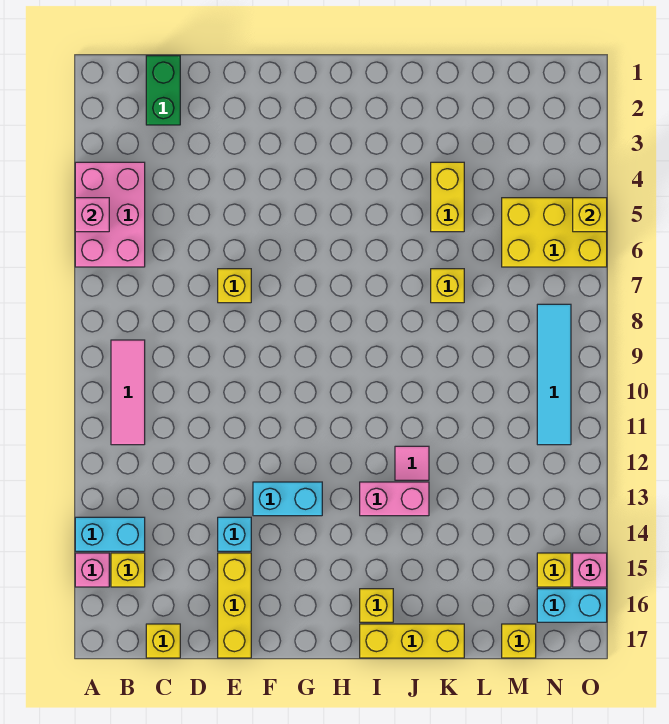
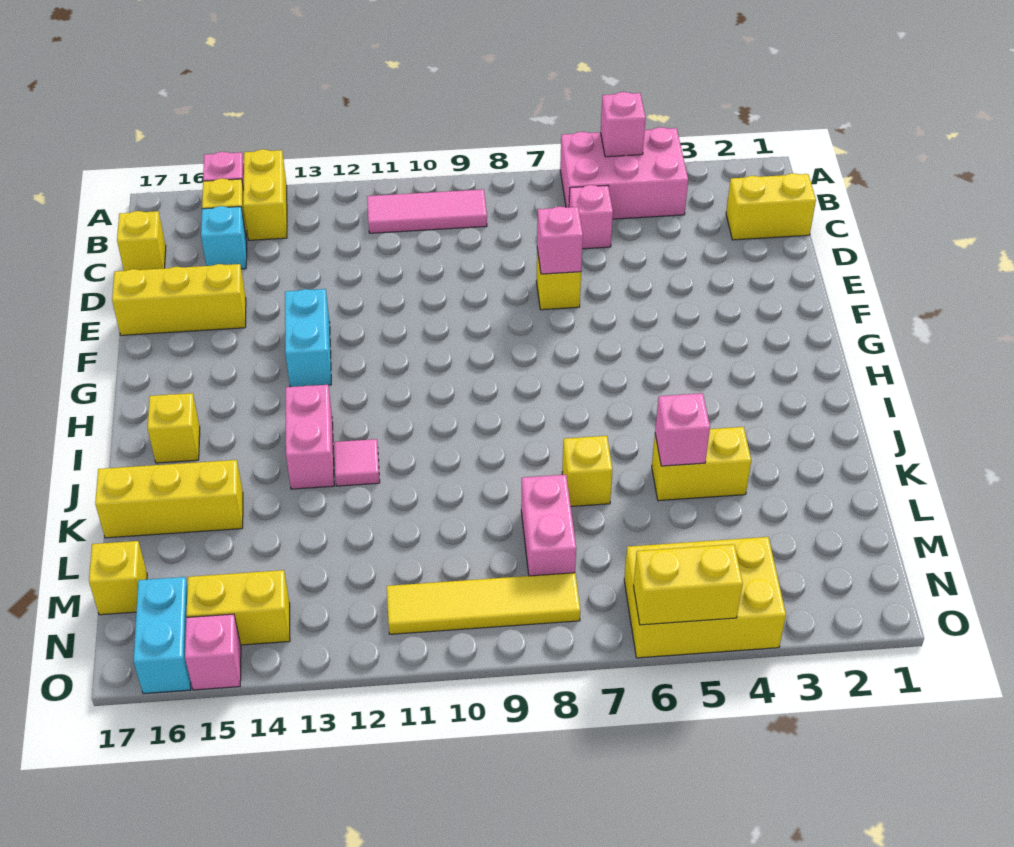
cyan brick A14:B14 level 1 -> yellow brick A14:B14 level 1
green brick C1:C2 level 1 -> yellow brick C1:C2 level 1
none -> pink brick C6 level 1
none -> pink brick E7 level 2
cyan brick E14 level 1 -> cyan brick C15 level 1
yellow brick I17:K17 level 1 -> yellow brick K15:K17 level 1
none -> pink brick K5 level 2
none -> pink brick L8:M8 level 1
yellow brick M5:O6 level 1 -> yellow brick N4:O6 level 1
cyan tile N8:N11 level 1 -> yellow tile N8:N11 level 1
yellow brick N15 level 1 -> yellow brick N14:N15 level 1
yellow brick O5 level 2 -> yellow brick O5:O6 level 2

